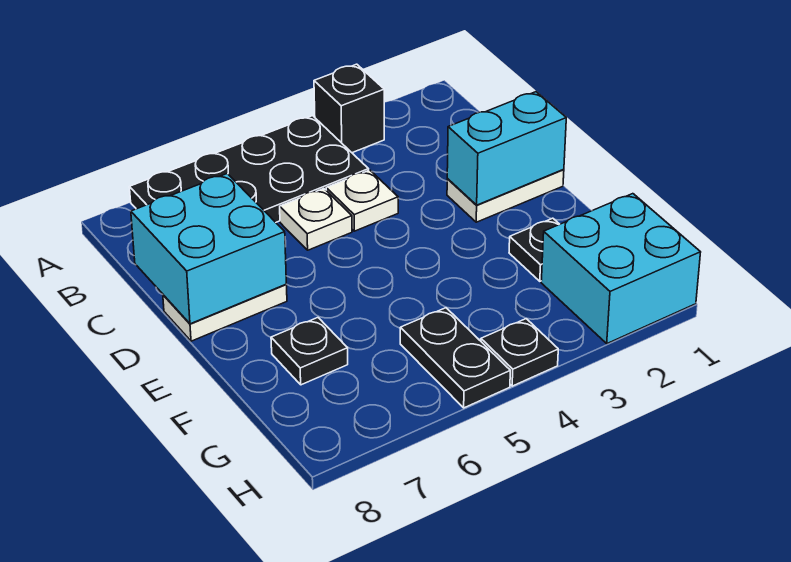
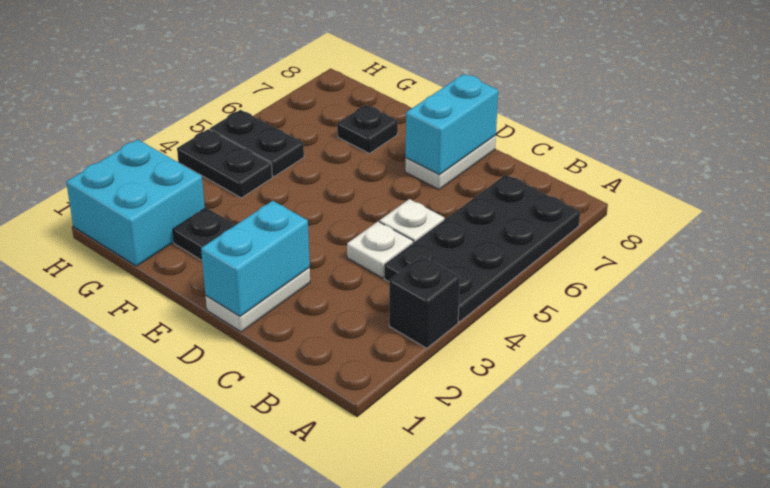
cyan brick C7:D8 level 2 -> cyan brick D7:D8 level 2
black plate H4 level 1 -> black plate G4:H4 level 1

